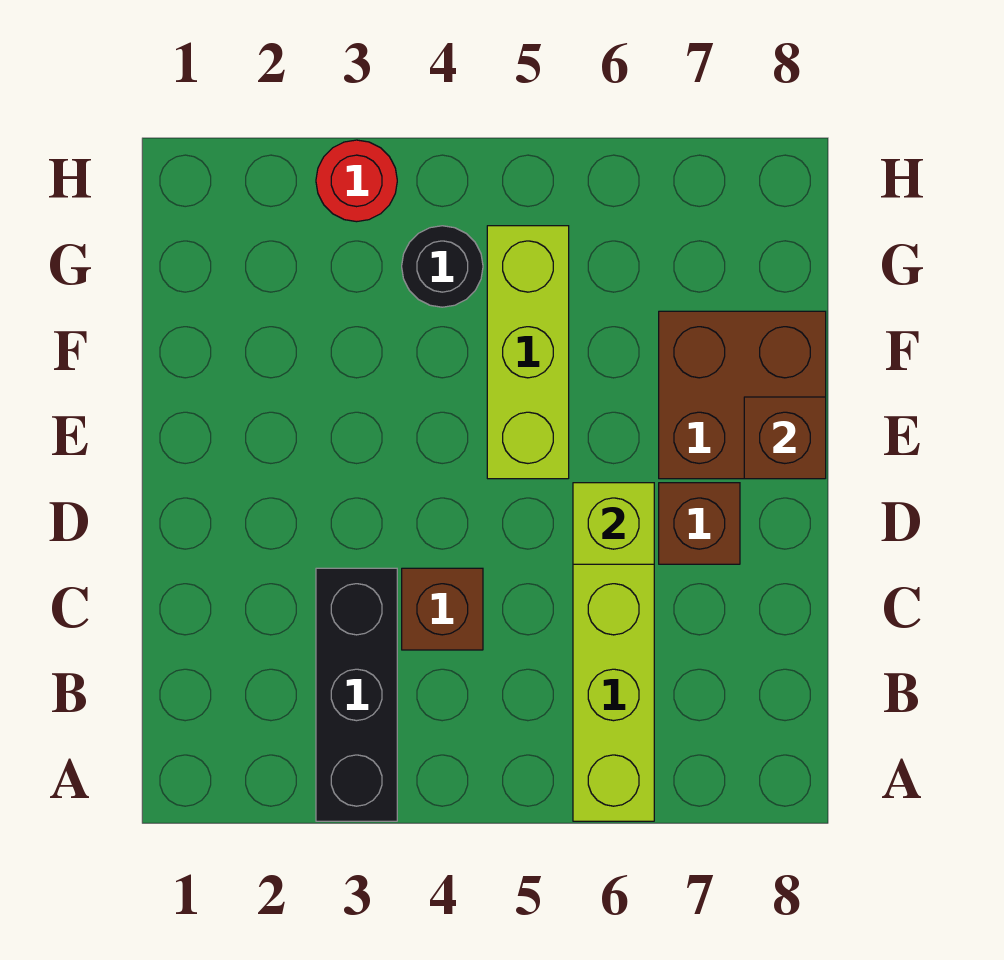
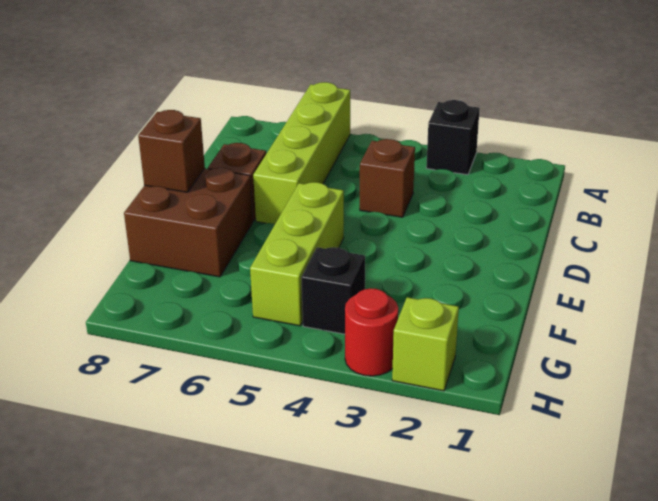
black brick A3:C3 level 1 -> black brick A3 level 1
lime brick D6 level 2 -> lime brick H2 level 1
black round brick G4 level 1 -> black brick G4 level 1

